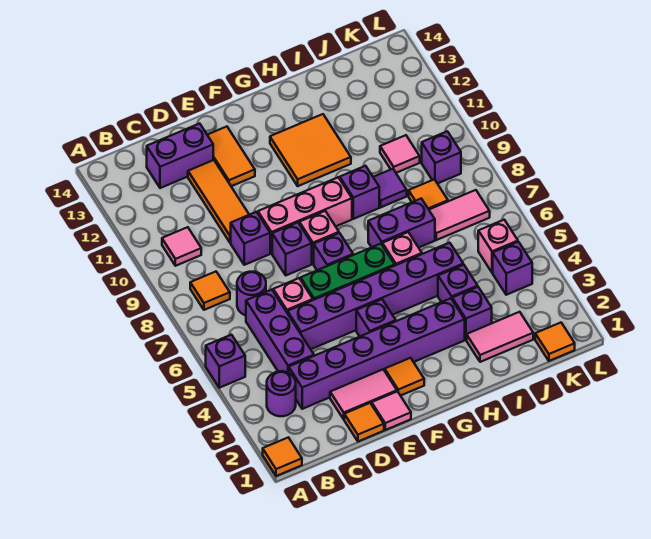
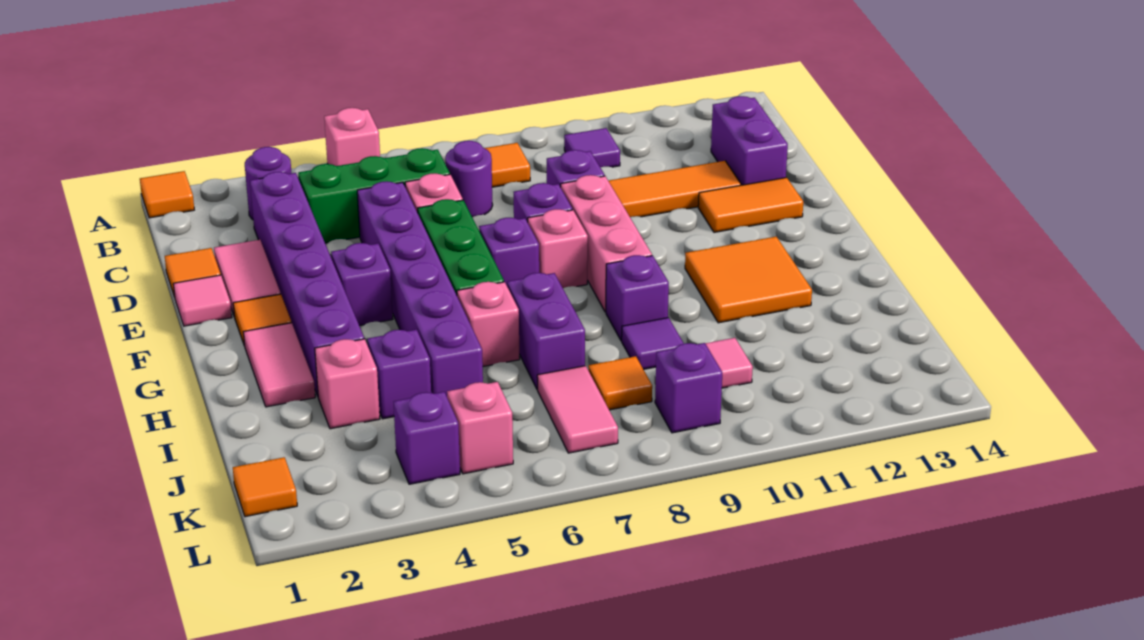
purple brick A5 level 1 -> pink brick A5 level 1
pink tile B10 level 1 -> purple tile B10 level 1
purple brick C4:C6 level 1 -> green brick C4:C6 level 1
pink tile I2:J2 level 1 -> pink tile G2:H2 level 1
purple brick I3 level 1 -> pink brick I3 level 1

